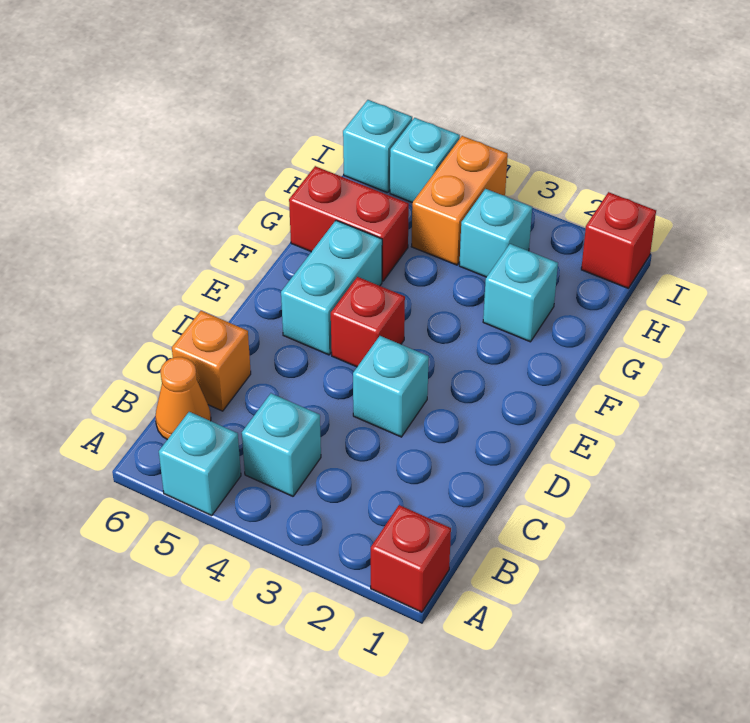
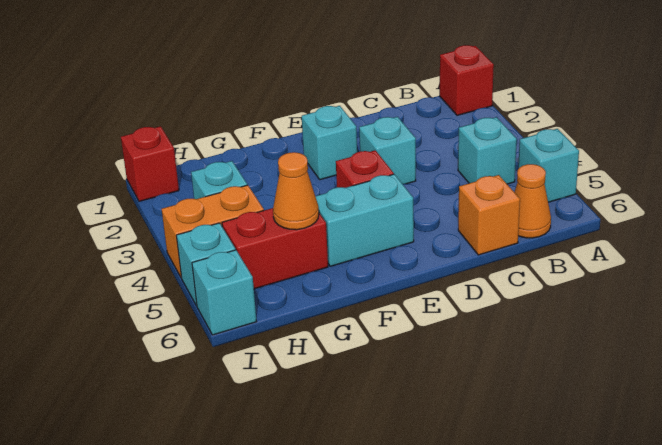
cyan brick G2 level 1 -> cyan brick E2 level 1
red brick G5:G6 level 1 -> red brick G5:H5 level 1
none -> orange cone G5 level 2

